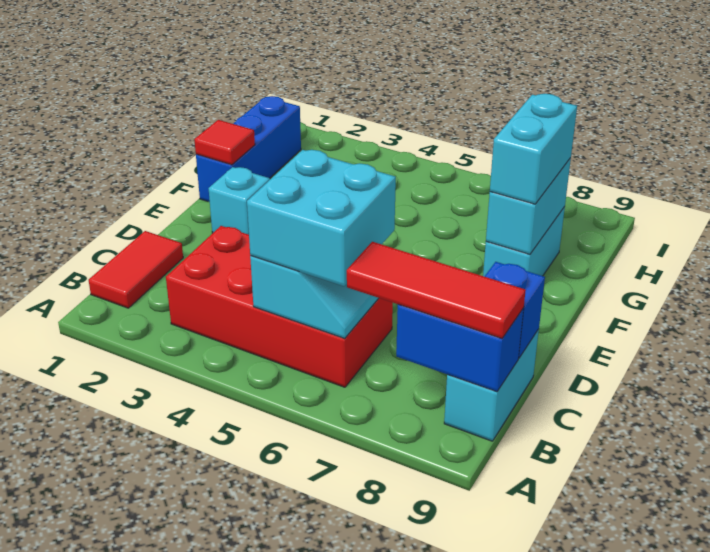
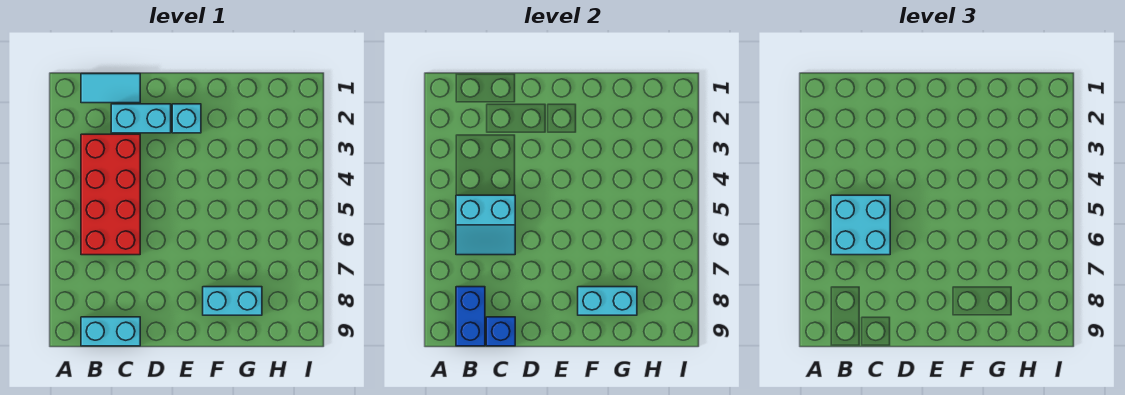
red tile B1:C1 level 1 -> cyan tile B1:C1 level 1
red tile B7:B9 level 3 -> none
blue brick F1:H1 level 1 -> none
red tile F1 level 2 -> none
cyan brick F8:G8 level 3 -> cyan brick C2:D2 level 1

